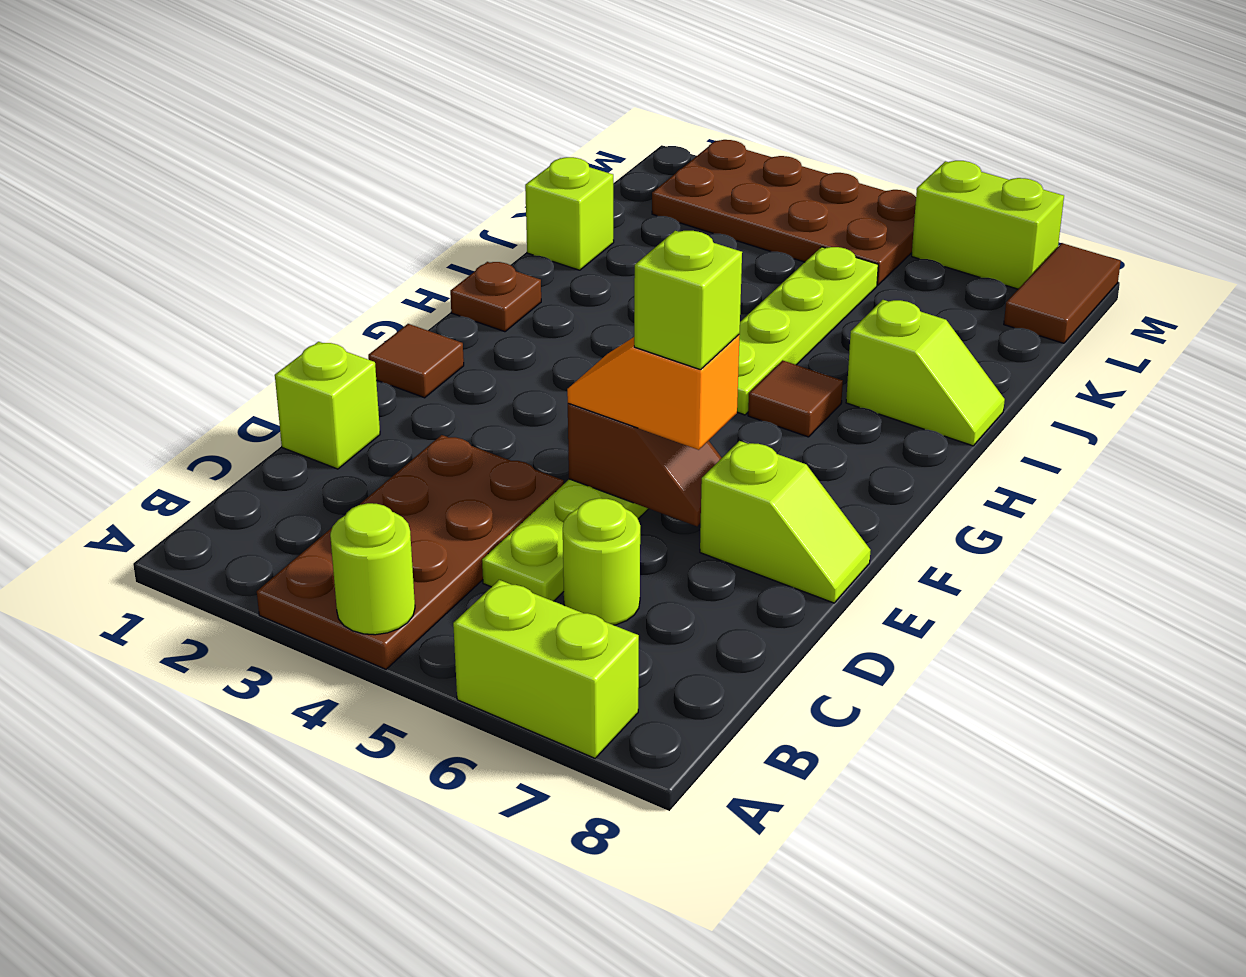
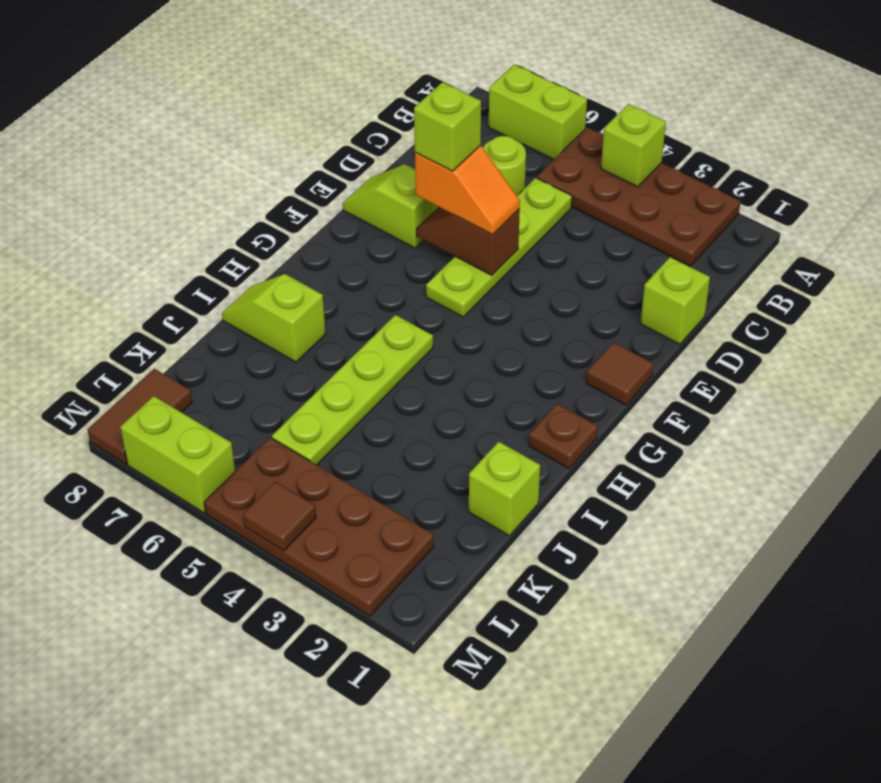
brown plate A3:D4 level 1 -> brown plate A2:B5 level 1
lime round brick A4 level 2 -> lime brick A4 level 2
brown tile H6 level 1 -> brown tile M4 level 2

